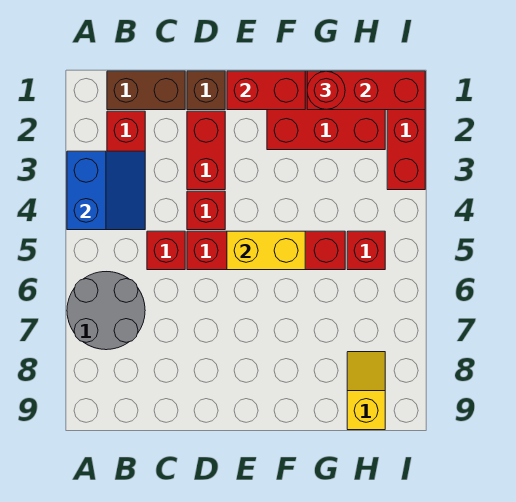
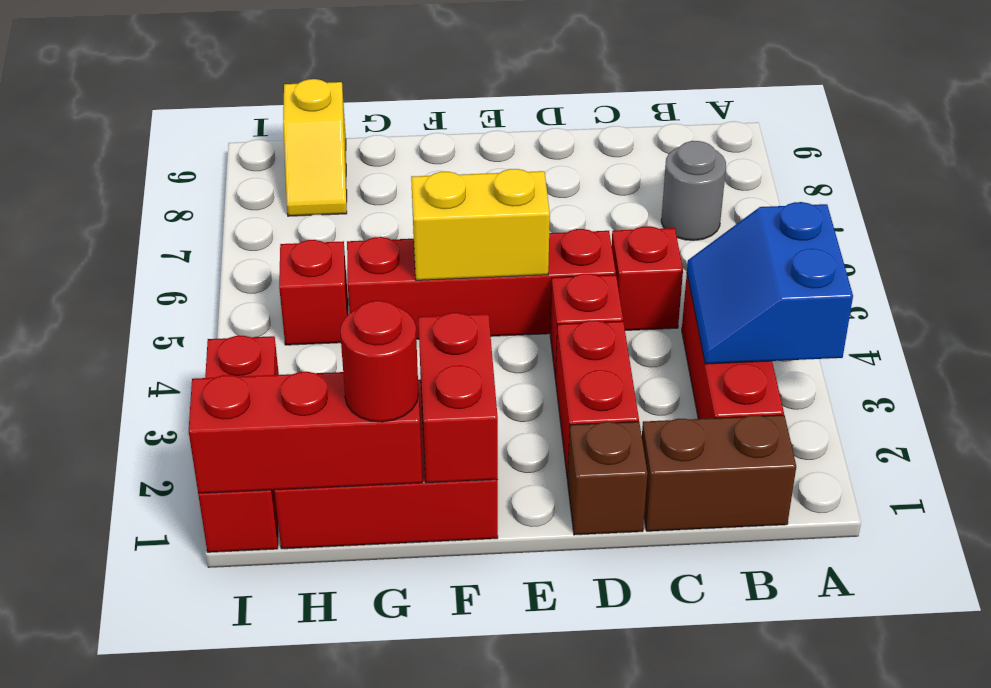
grey round brick A6:B7 level 1 -> grey round brick B7 level 1
red brick E1:F1 level 2 -> red brick F1:F2 level 2

